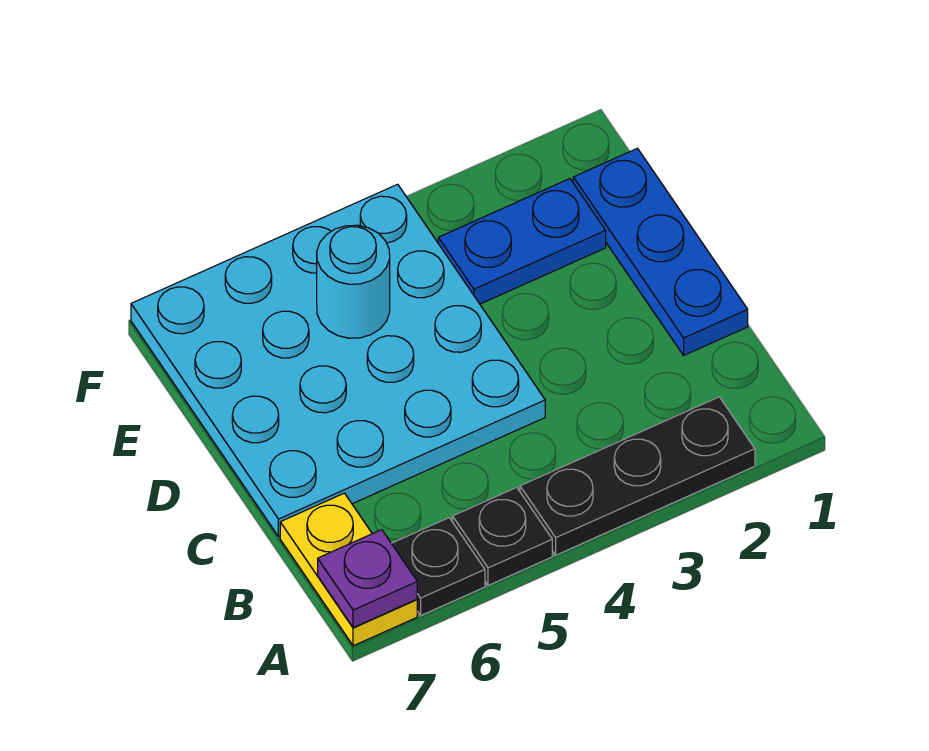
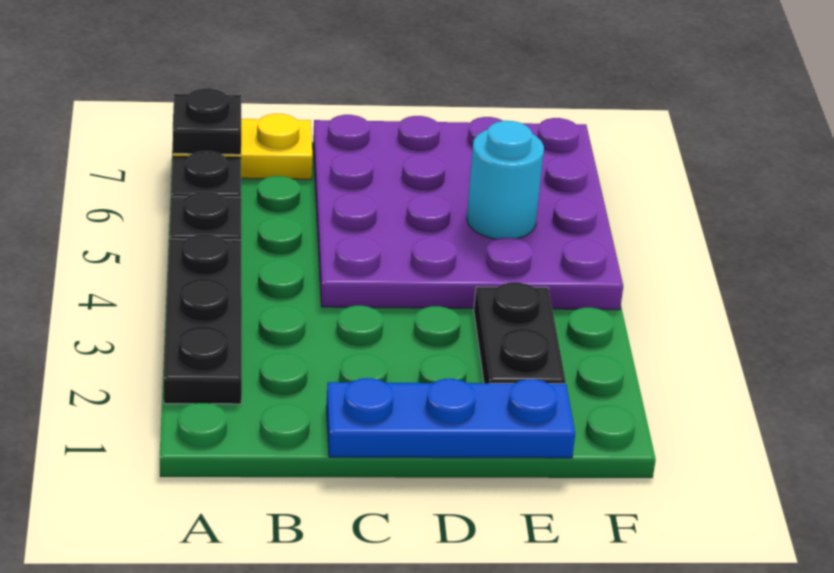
purple plate A7 level 2 -> black plate A7 level 2
cyan plate C4:F7 level 1 -> purple plate C4:F7 level 1
blue plate E2:E3 level 1 -> black plate E2:E3 level 1

